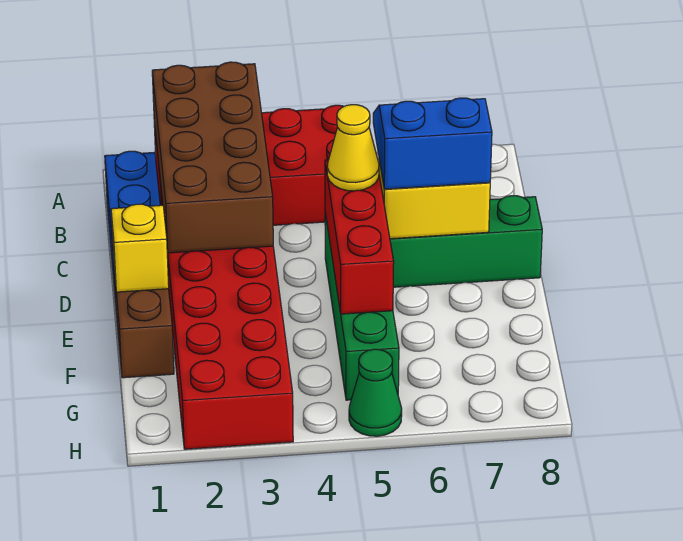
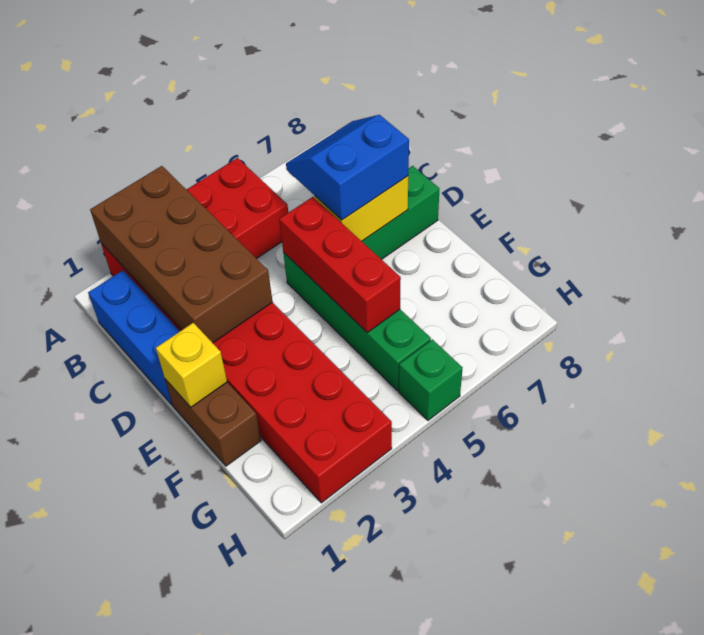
yellow cone D5 level 3 -> none
green cone H5 level 1 -> green brick H5 level 1

